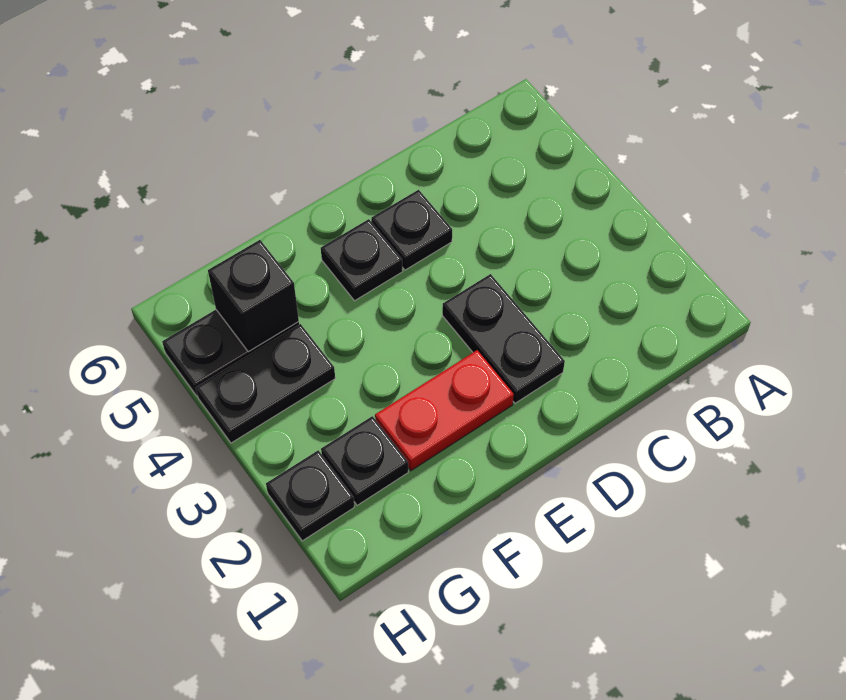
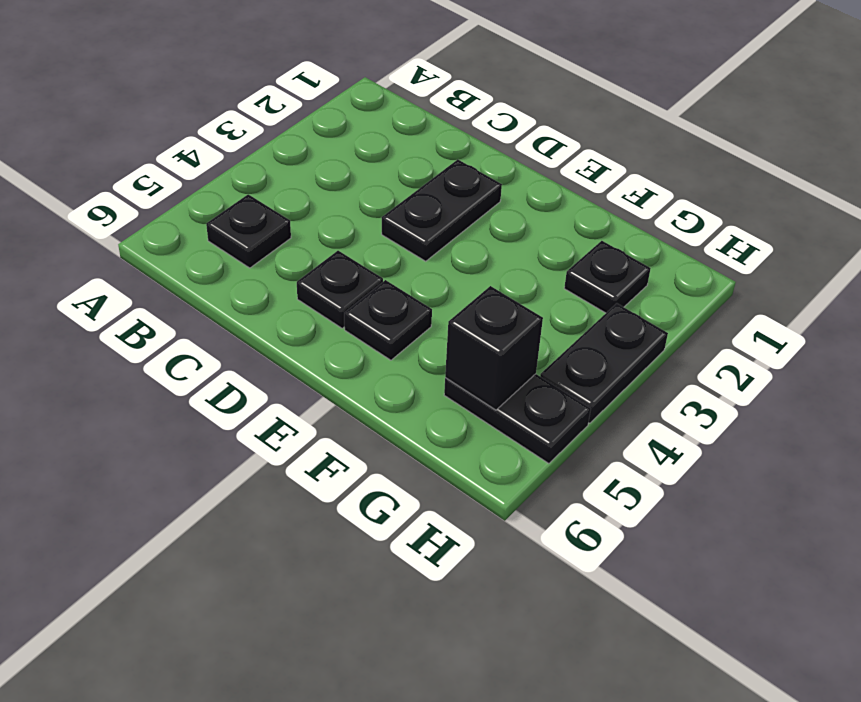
red plate E2:F2 level 1 -> none
black plate G4:H4 level 1 -> black plate H3:H4 level 1
black plate H2 level 1 -> black plate B5 level 1

